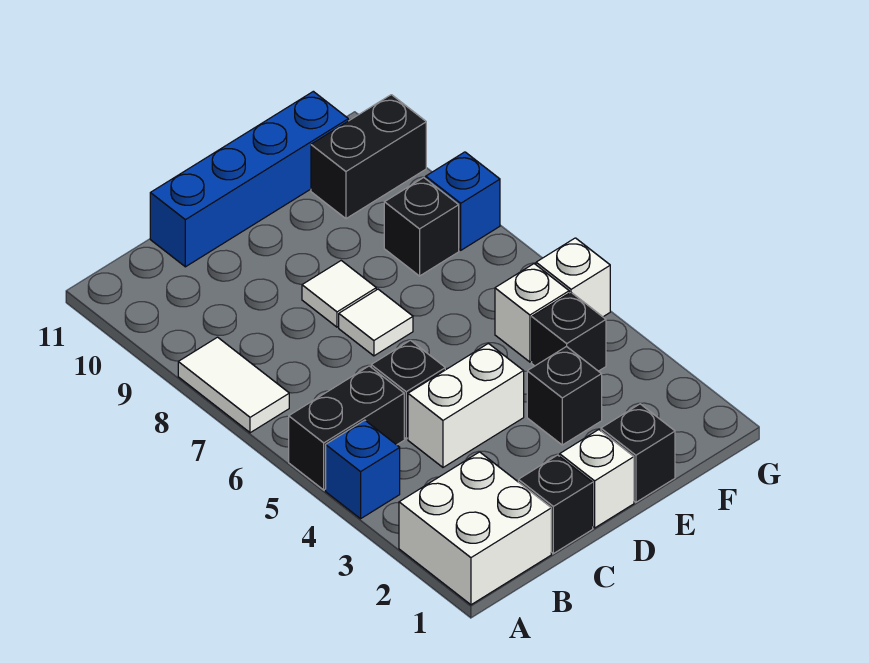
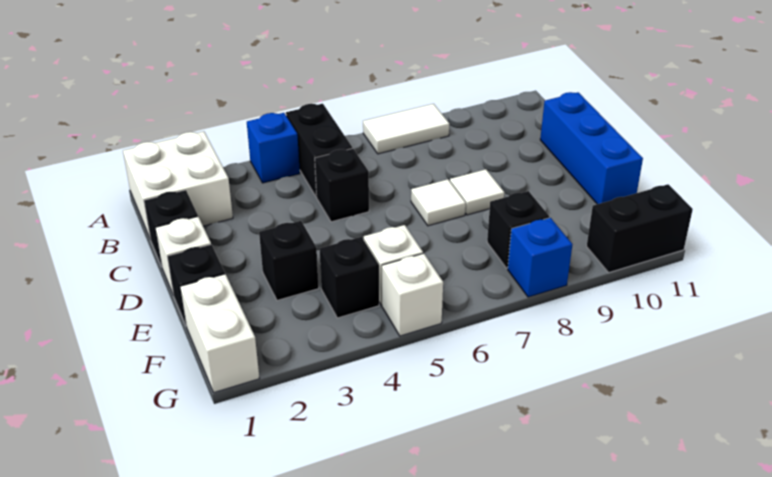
white brick C4:D4 level 1 -> white brick F1:G1 level 1
blue brick C11:F11 level 1 -> blue brick C11:E11 level 1
black brick F10:G10 level 1 -> black brick G10:G11 level 1

